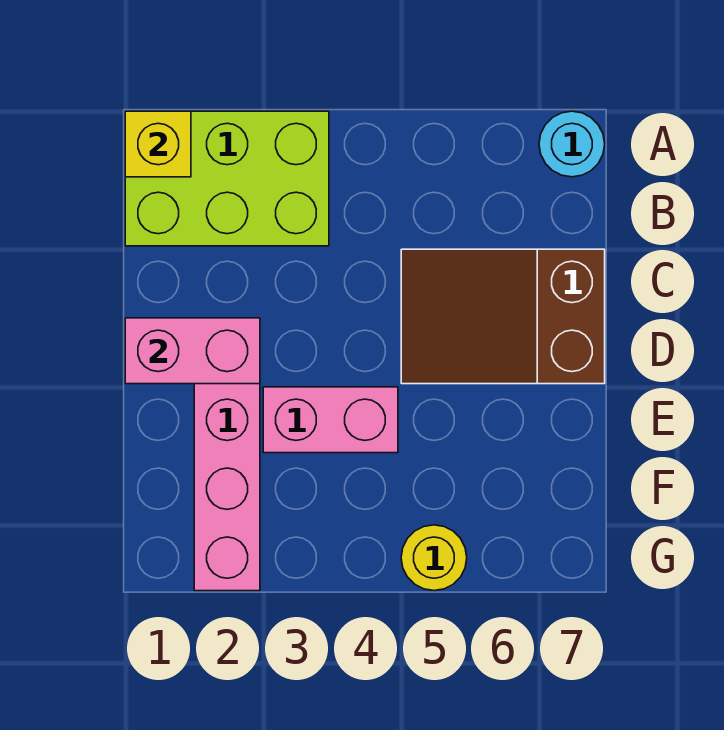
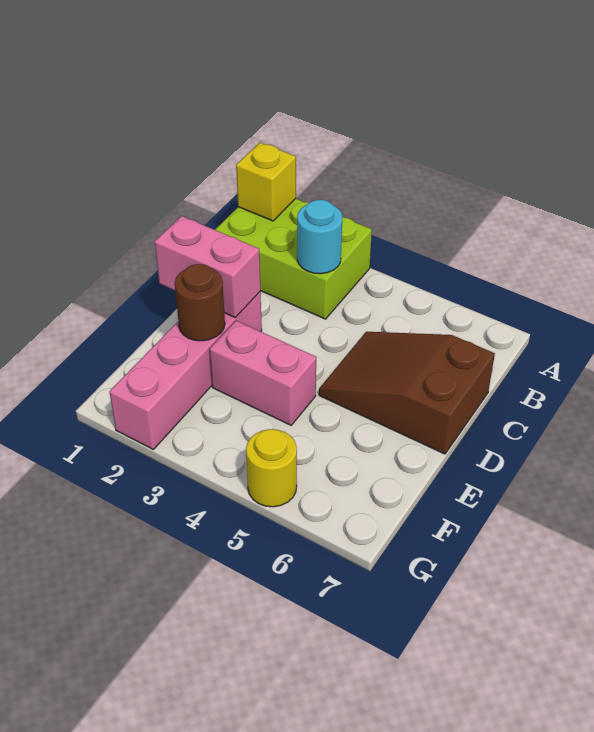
cyan round brick A7 level 1 -> cyan round brick B3 level 2
none -> brown round brick E2 level 2

